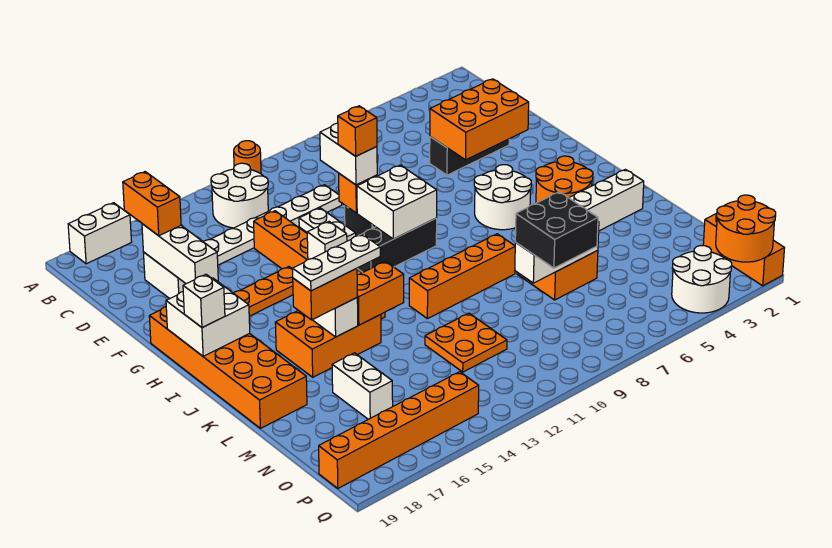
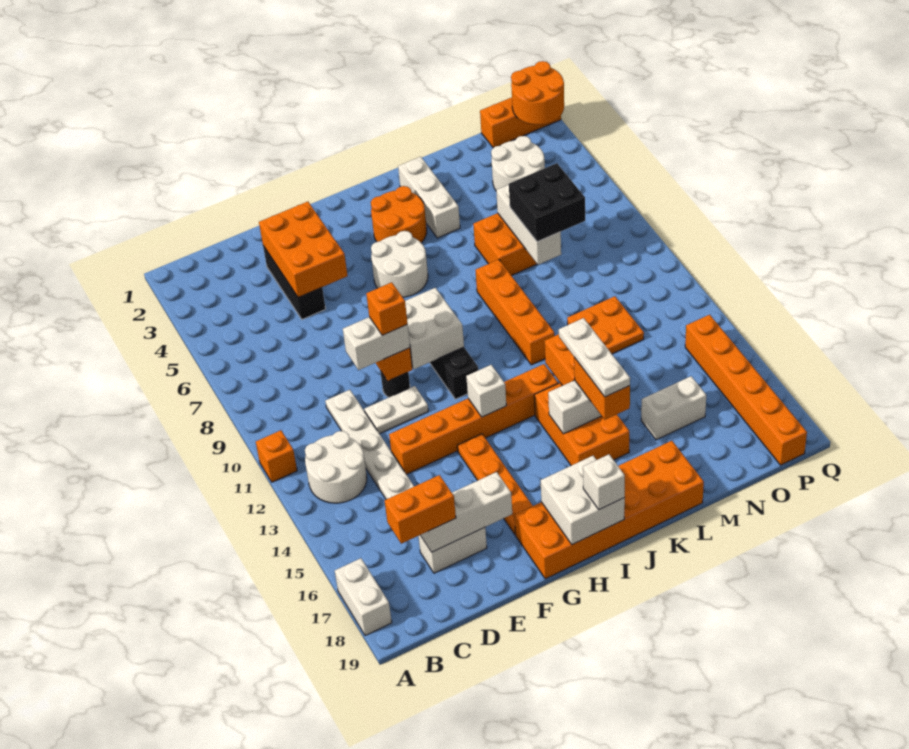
orange round brick A11 level 1 -> orange brick A11 level 1
white round brick P3:Q4 level 1 -> white round brick N3:O4 level 1

